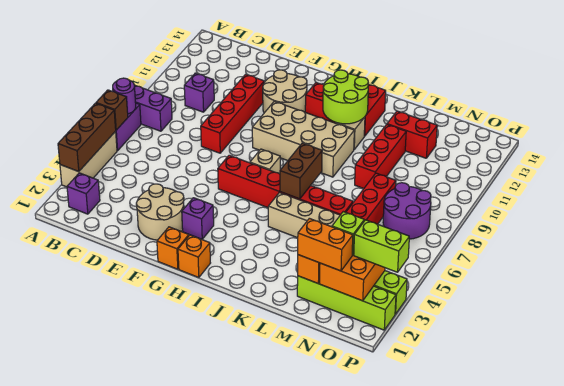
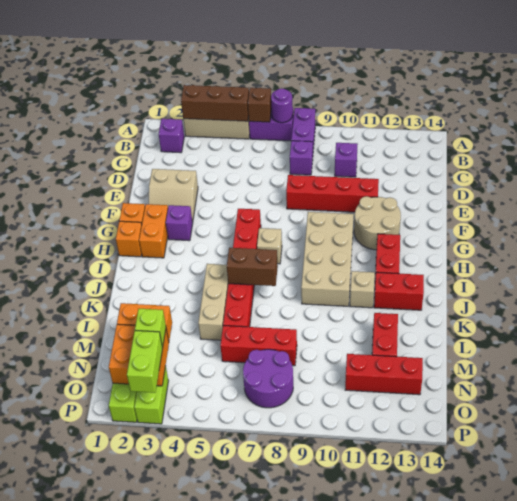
none -> purple brick C8 level 1
tan round brick E2:F3 level 1 -> tan slope E2:F3 level 1 top E
lime round brick I11:J12 level 2 -> none
red brick L9:L11 level 1 -> red brick N11:N13 level 1
orange brick M2:N2 level 3 -> orange brick G2:H2 level 1

